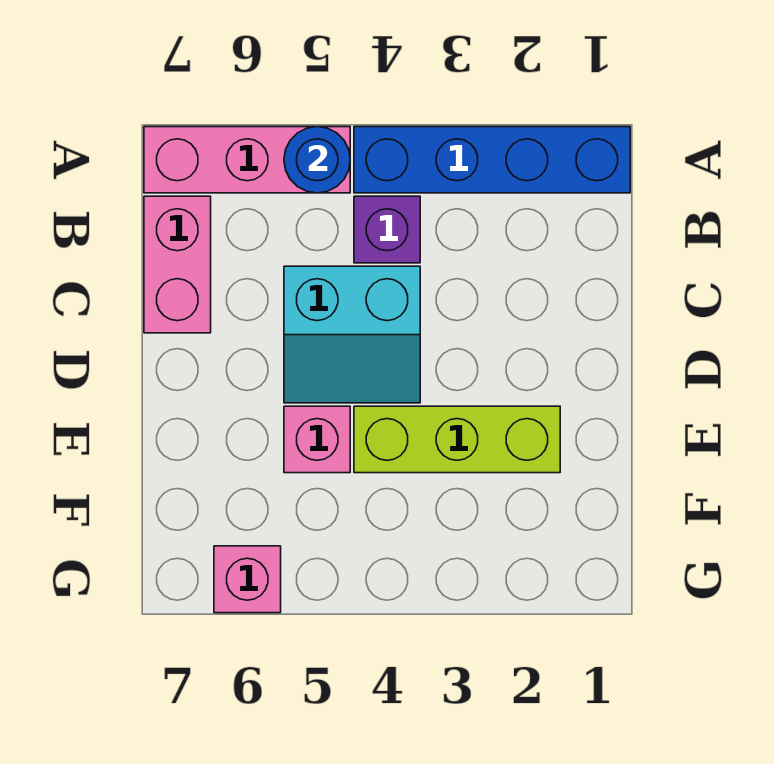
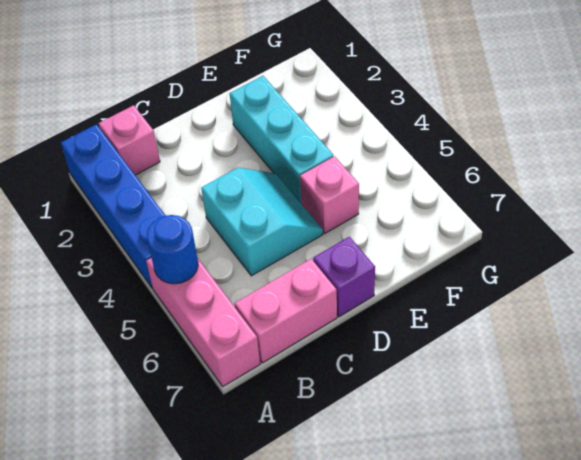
purple brick B4 level 1 -> purple brick D7 level 1
lime brick E2:E4 level 1 -> cyan brick E2:E4 level 1
pink brick G6 level 1 -> pink brick B1 level 1

